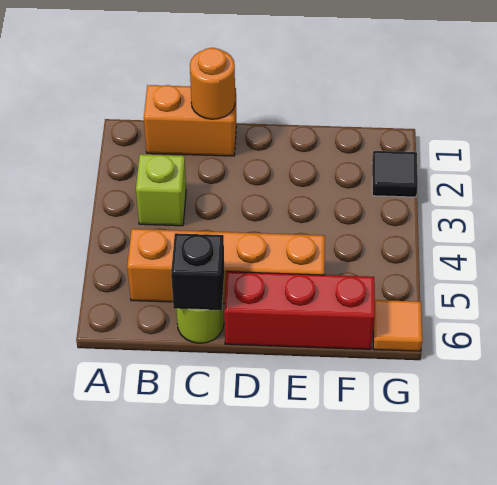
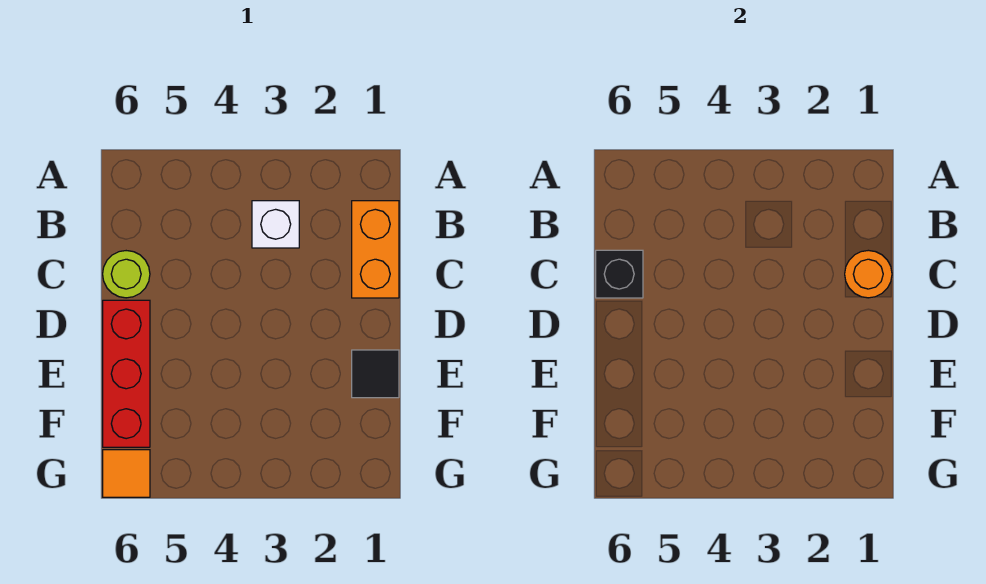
lime brick B3 level 1 -> white brick B3 level 1
orange brick B5:E5 level 1 -> none
black tile G2 level 1 -> black tile E1 level 1

